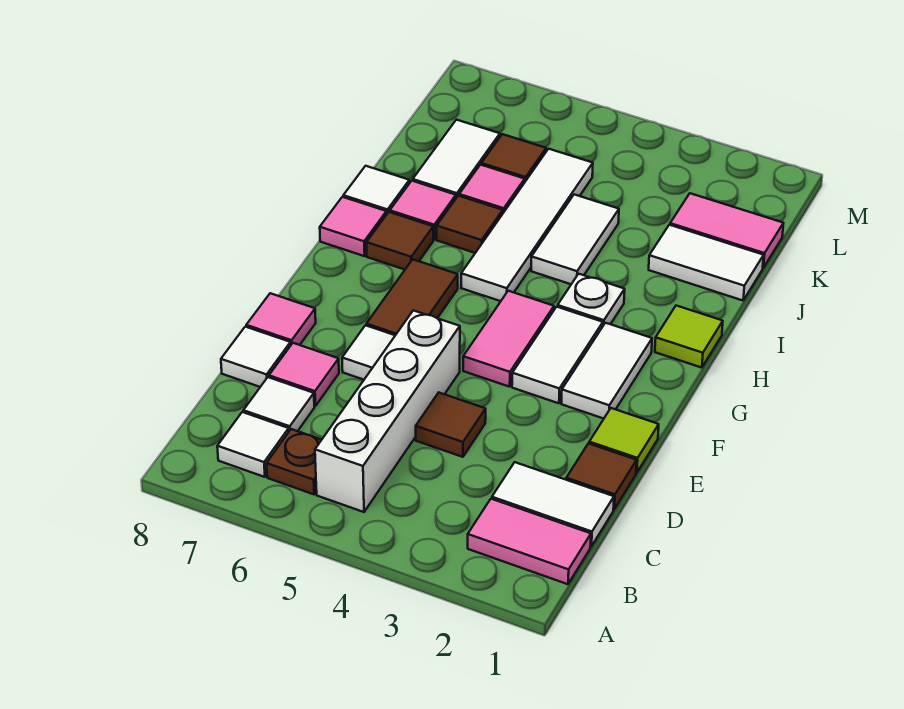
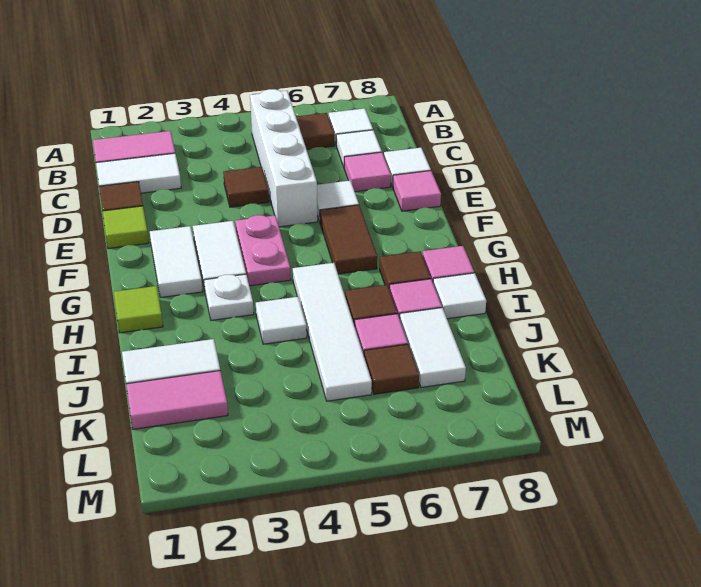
brown plate B6 level 1 -> brown tile B6 level 1
pink tile F4:G4 level 1 -> pink plate F4:G4 level 1
white tile I4:J4 level 1 -> white tile I4 level 1

